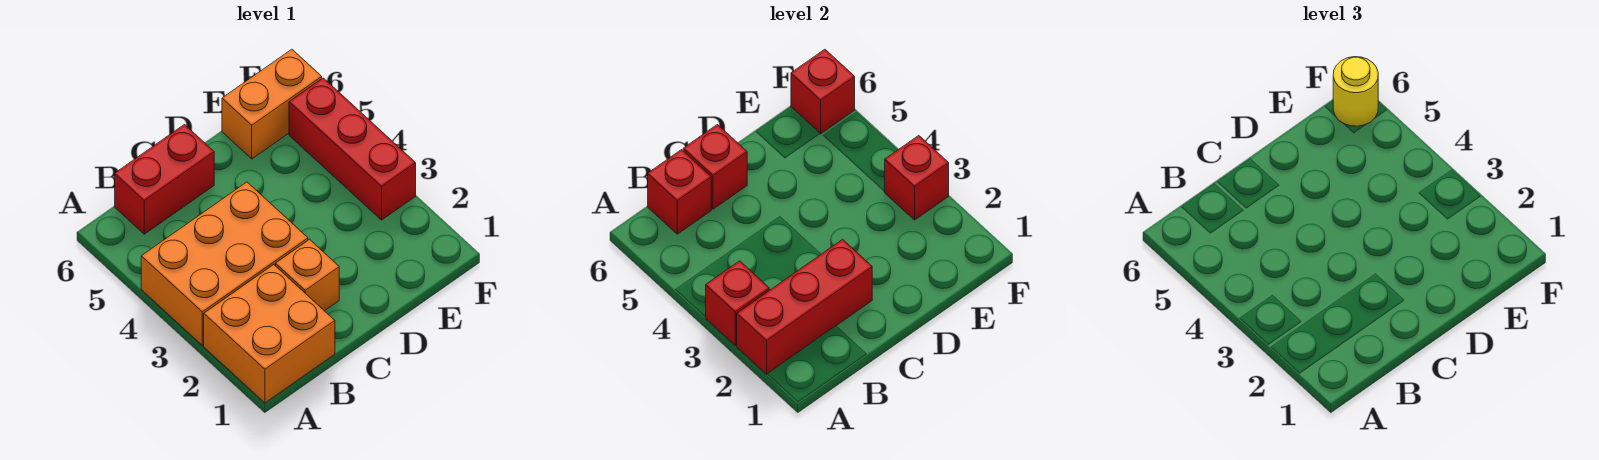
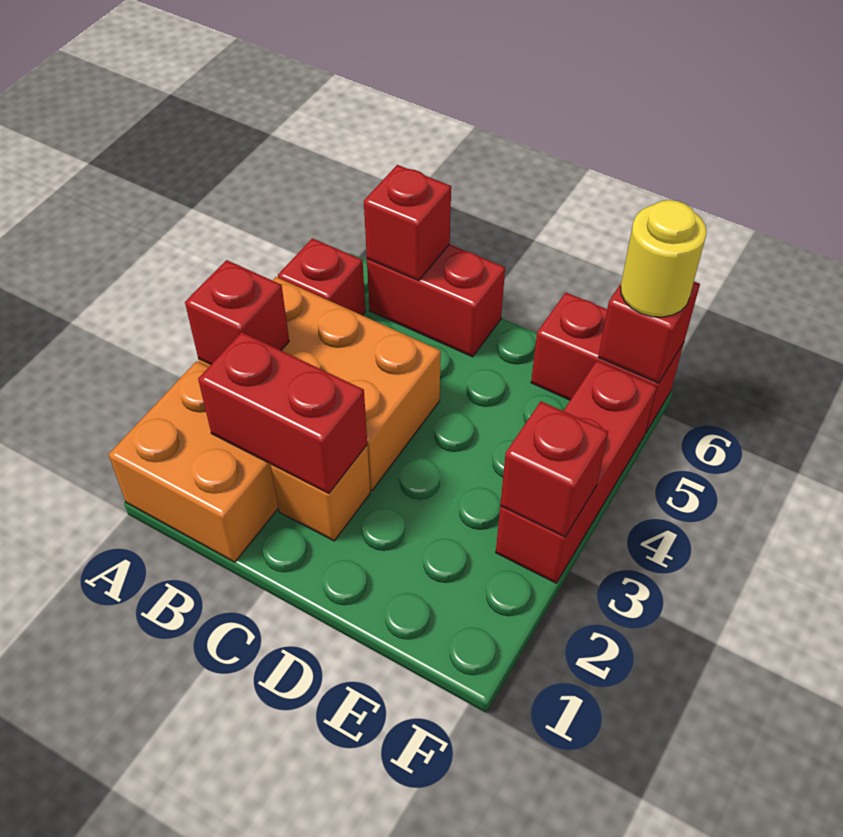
red brick A2:C2 level 2 -> red brick B2:C2 level 2
red brick C6 level 2 -> red brick A5 level 1
orange brick E6:F6 level 1 -> red brick E6:F6 level 1

